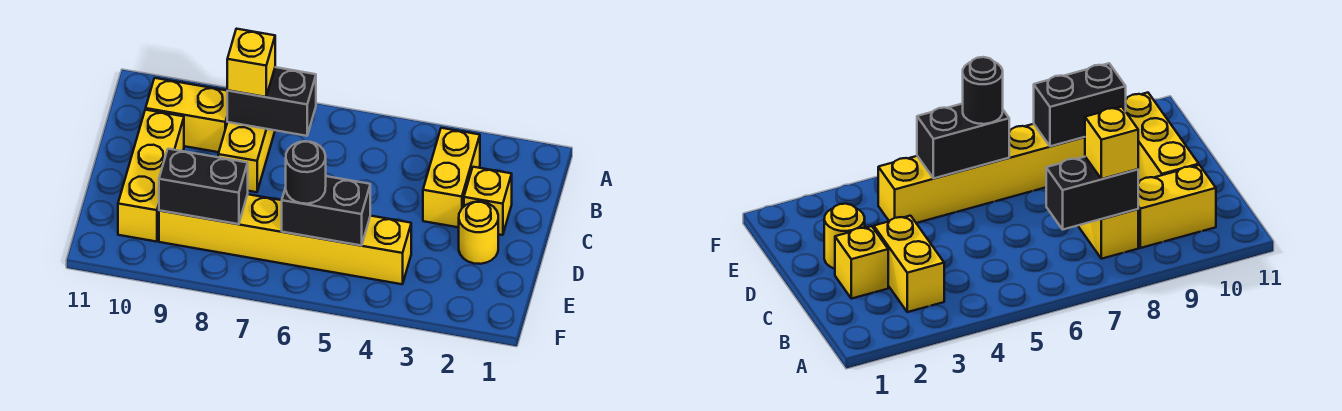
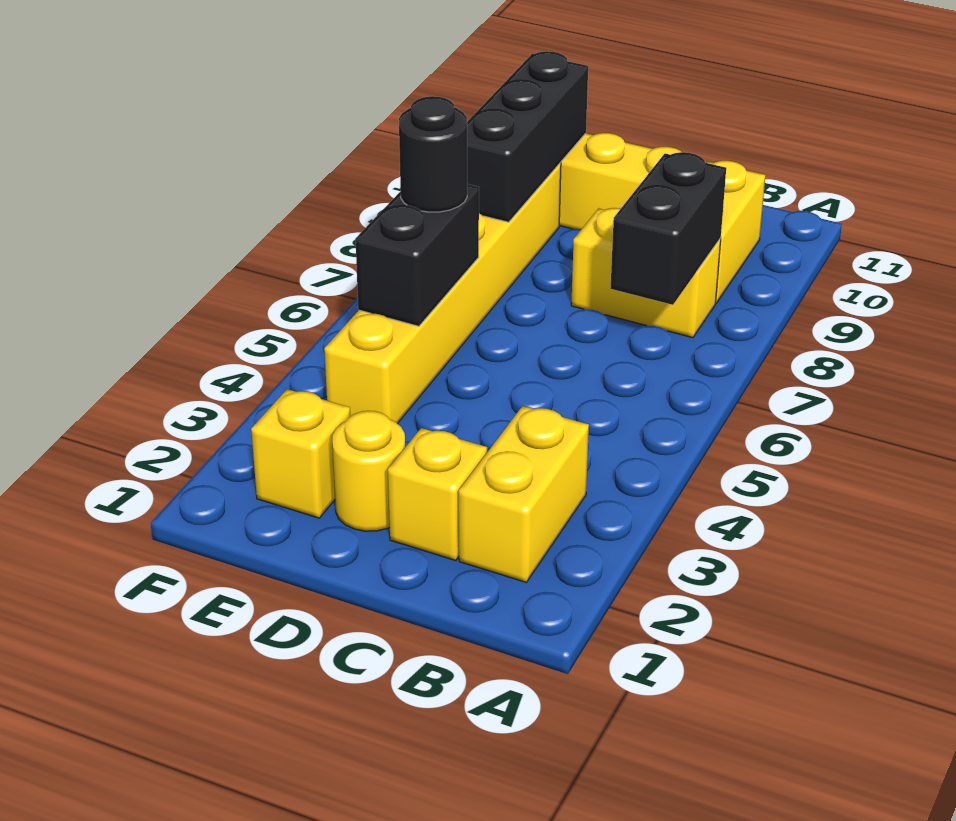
yellow brick B3:C3 level 1 -> yellow brick B2:B3 level 1
yellow brick B8 level 3 -> yellow brick E2 level 1
black brick E8:E9 level 2 -> black brick E8:E10 level 2

